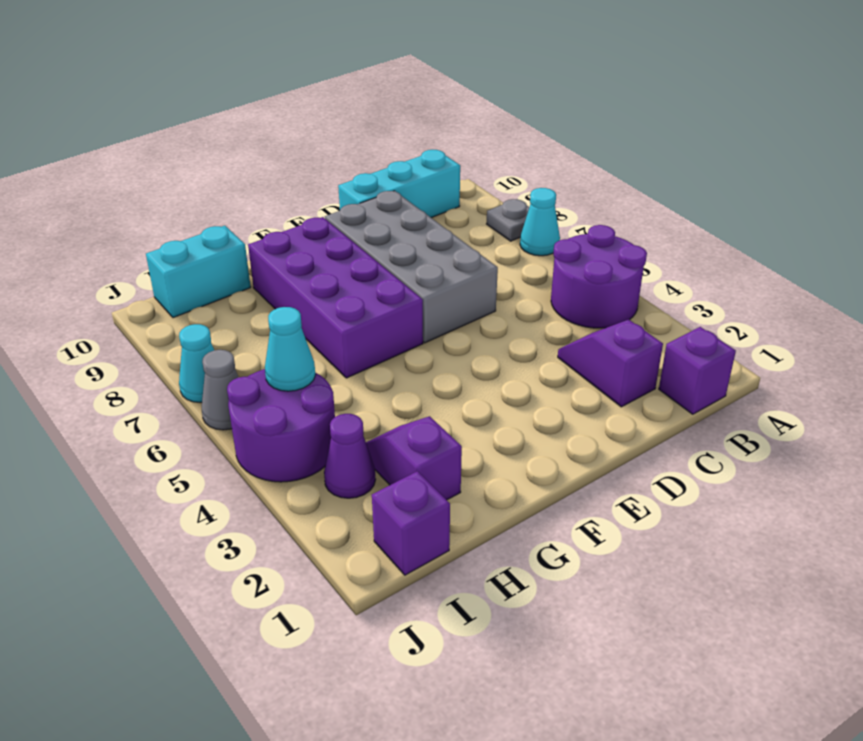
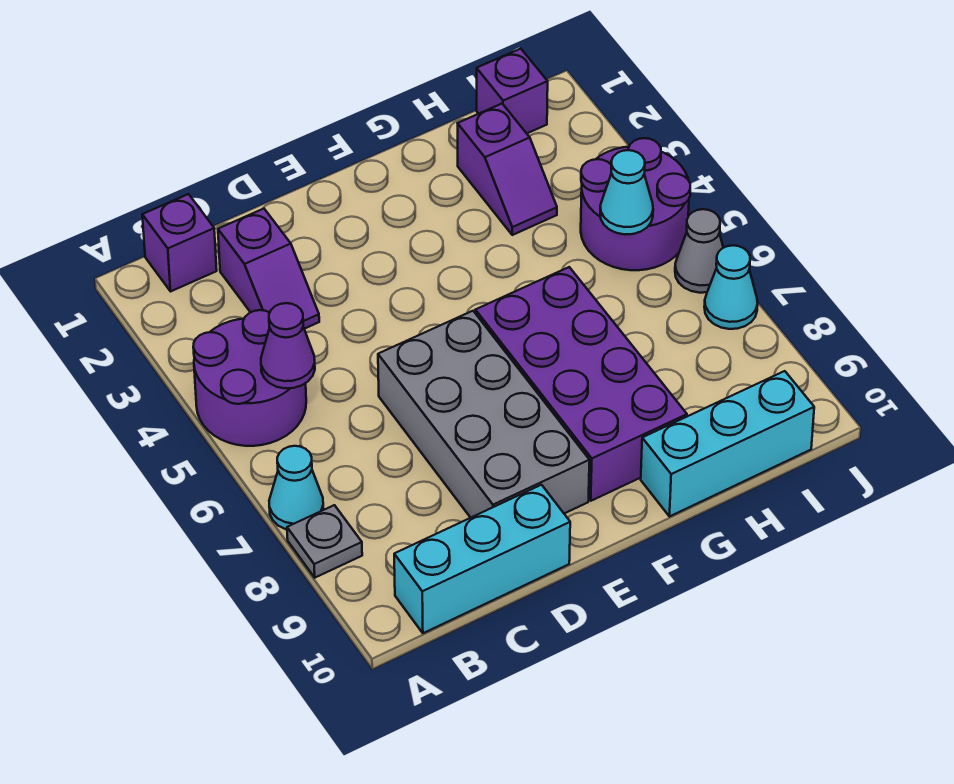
cyan brick H10:I10 level 1 -> cyan brick G10:I10 level 1
purple cone I3 level 1 -> purple cone B5 level 2

